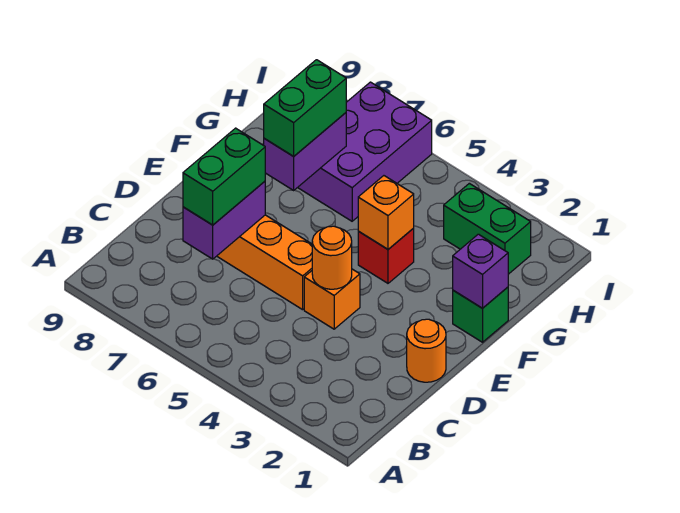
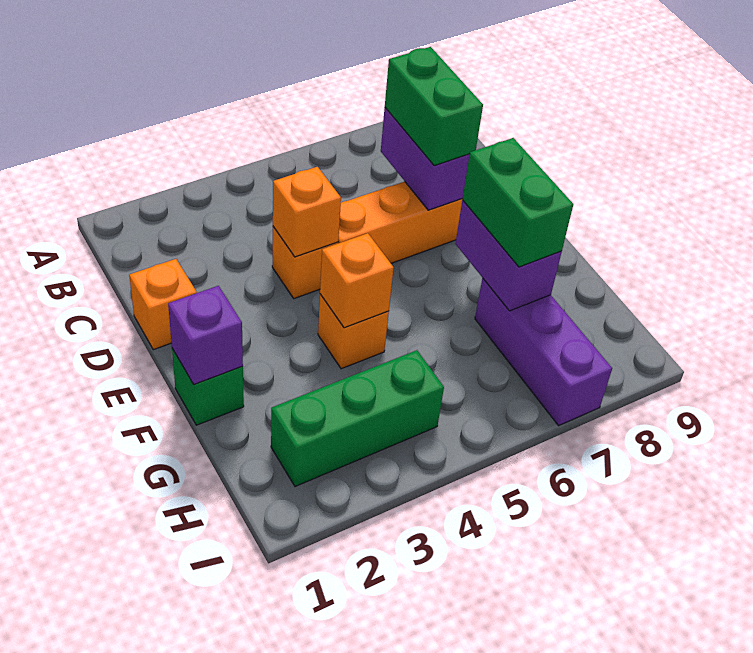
orange round brick D1 level 1 -> orange brick D1 level 1
orange round brick D4 level 2 -> orange brick D4 level 2
red brick F4 level 1 -> orange brick F4 level 1
purple brick G6:I7 level 1 -> purple brick G7:I7 level 1
green brick H2:H3 level 1 -> green brick H2:H4 level 1

